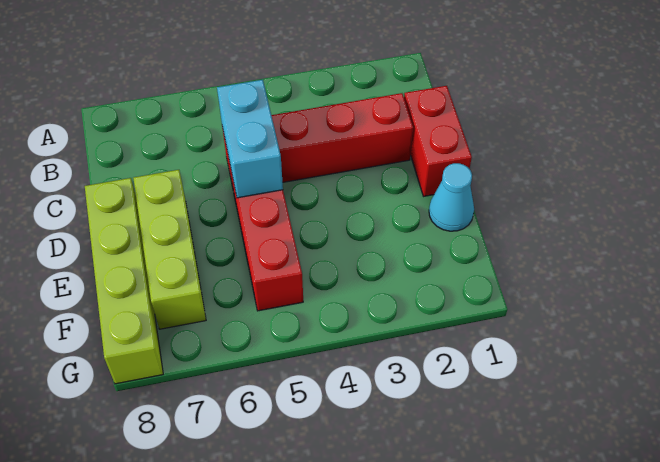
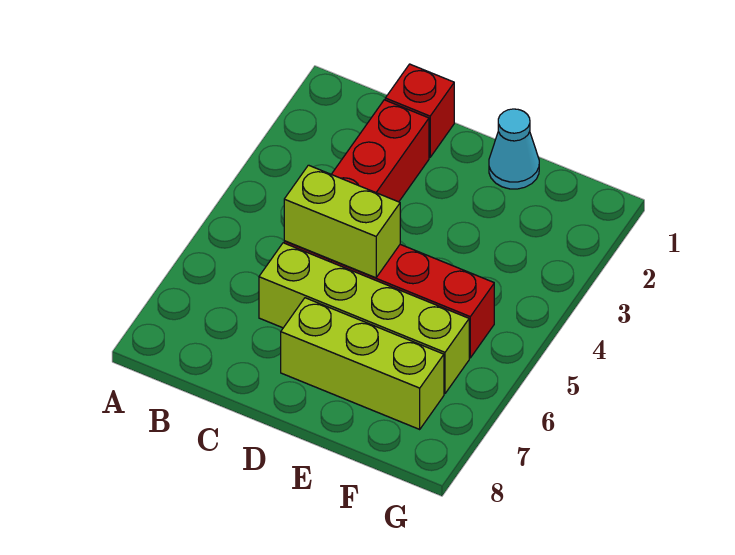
red brick C1:D1 level 1 -> red brick C1 level 1
cyan brick C5:D5 level 2 -> lime brick C5:D5 level 2
lime brick D8:G8 level 1 -> lime brick C6:F6 level 1

